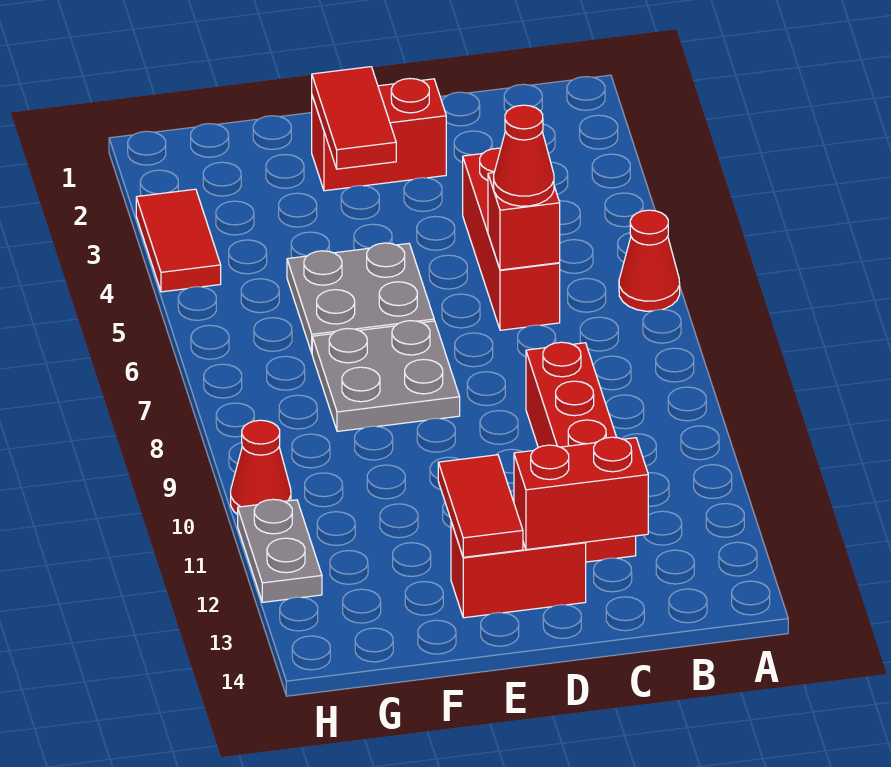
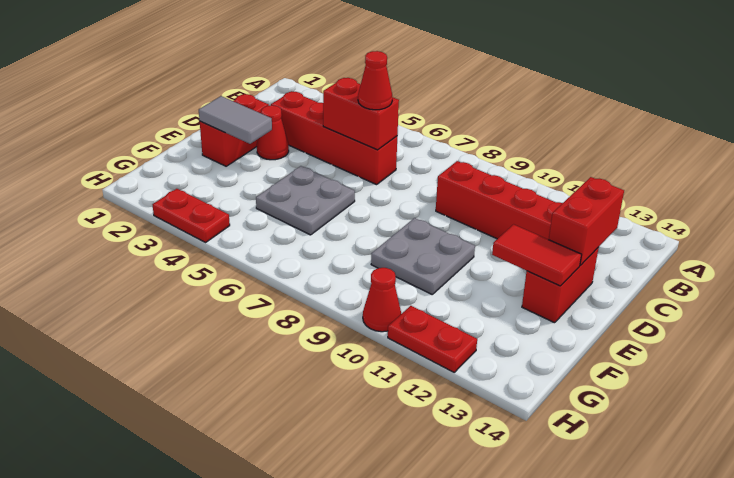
red cone A6 level 1 -> red cone D3 level 1
red brick C4:C6 level 1 -> red brick C3:C6 level 1
red brick C6 level 2 -> red brick C5:C6 level 2
red tile E2:E3 level 2 -> grey tile E2:E3 level 2
grey plate E7:F8 level 1 -> grey plate E9:F10 level 1
red tile H3:H4 level 1 -> red plate H3:H4 level 1
grey plate H11:H12 level 1 -> red plate H11:H12 level 1

